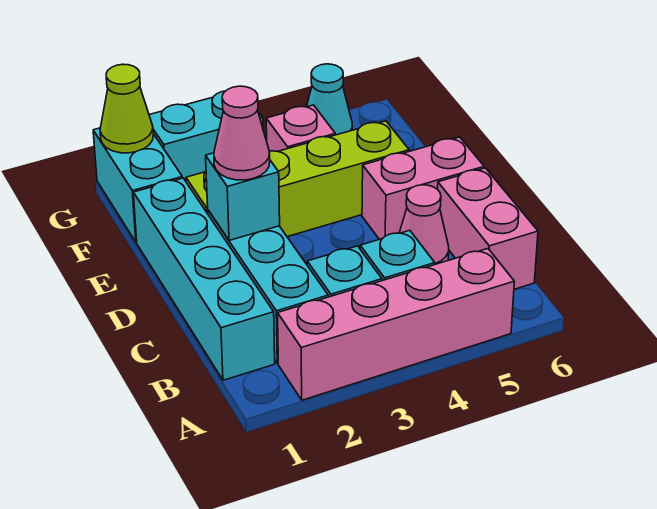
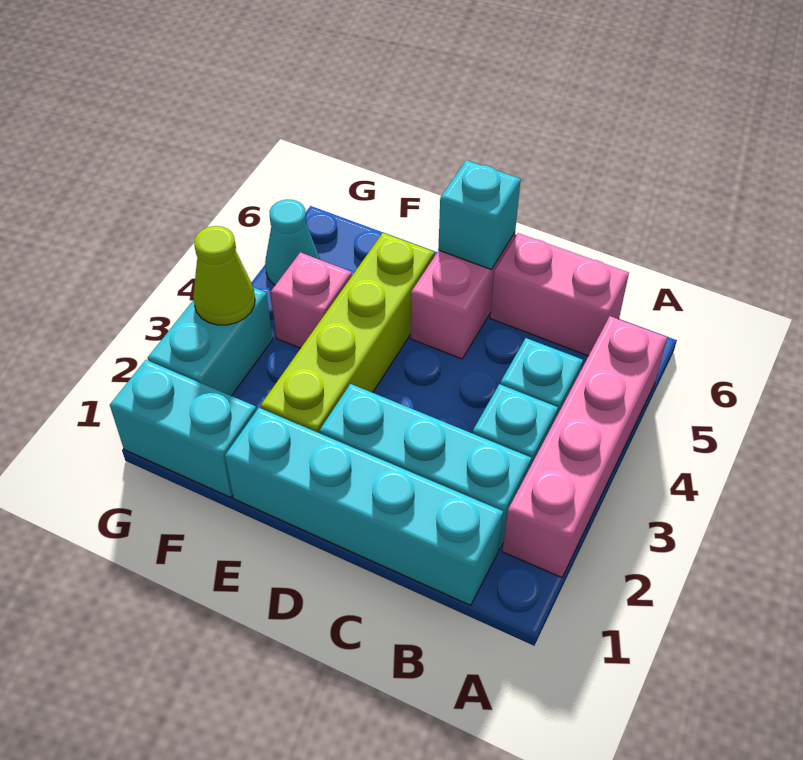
pink cone C5 level 1 -> none
cyan brick D2 level 2 -> cyan brick D6 level 2
pink cone D2 level 3 -> none
lime cone G1 level 2 -> lime cone G3 level 2

